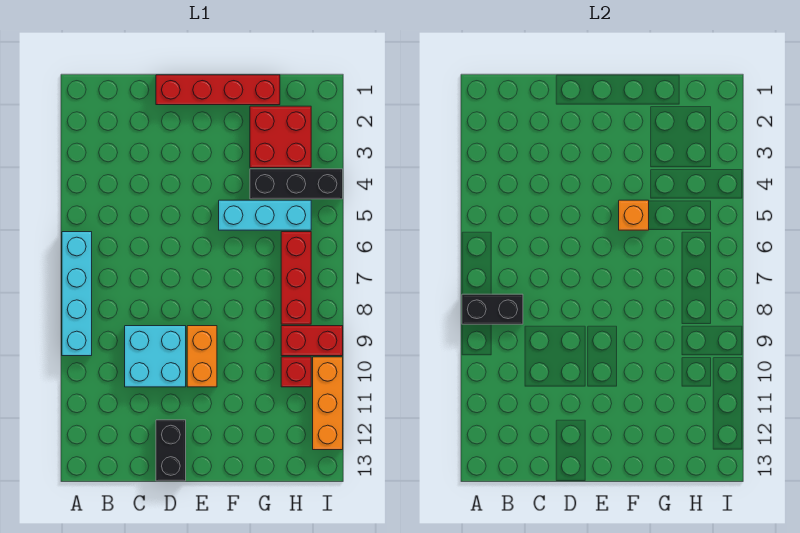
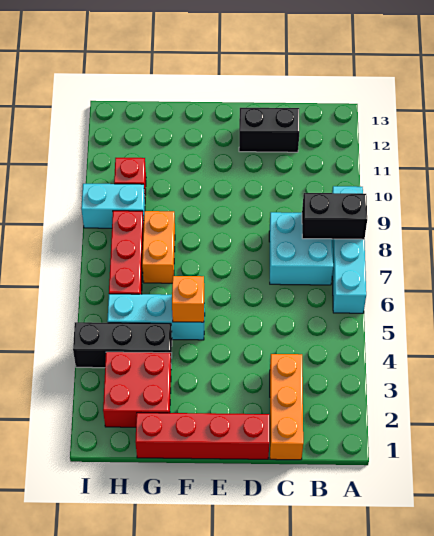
cyan brick C9:D10 level 1 -> cyan brick B7:C8 level 1
black brick D12:D13 level 1 -> black brick C12:D12 level 1
orange brick E9:E10 level 1 -> orange brick G7:G8 level 1
red brick H9:I9 level 1 -> cyan brick H9:I9 level 1
orange brick I10:I12 level 1 -> orange brick C1:C3 level 1

